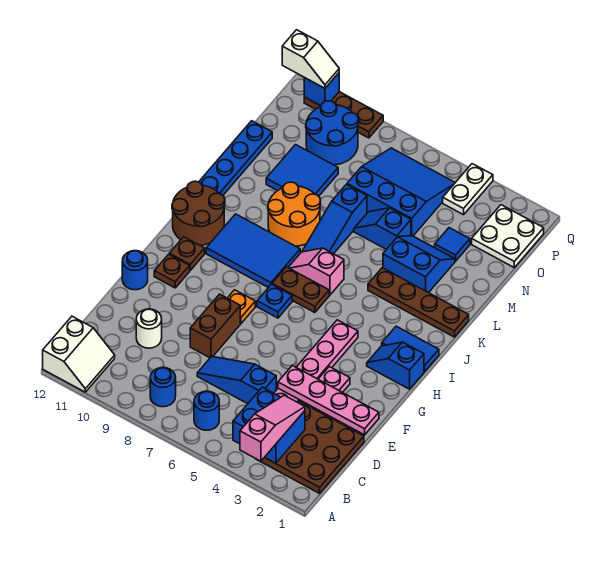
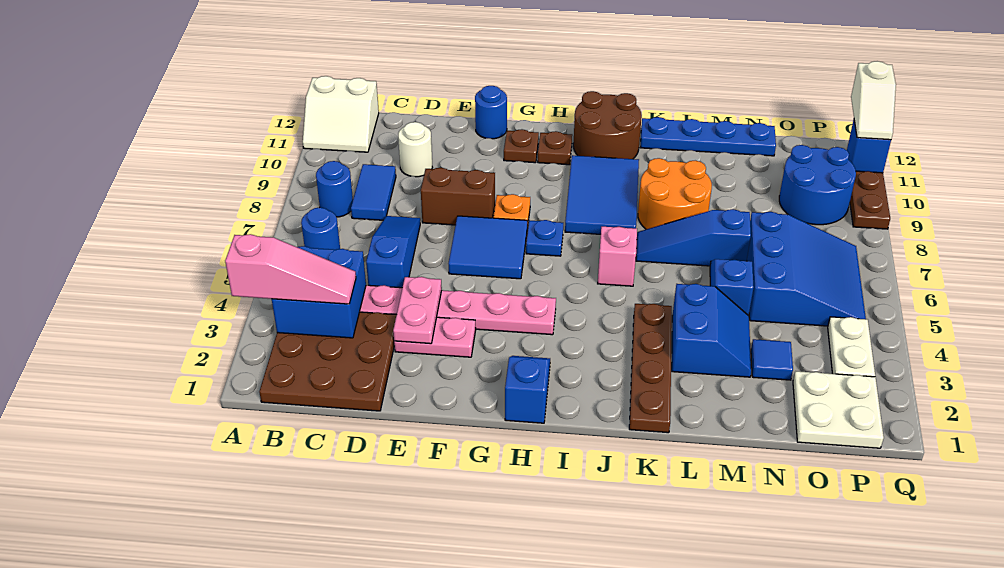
pink plate E1:E4 level 2 -> pink plate E3:E4 level 2
blue tile I1:I2 level 1 -> blue tile C8:C9 level 1
brown plate I6:I7 level 1 -> none
blue tile M9:N10 level 1 -> blue tile F6:G7 level 1
white plate P4:Q4 level 1 -> white plate P3:P4 level 1

